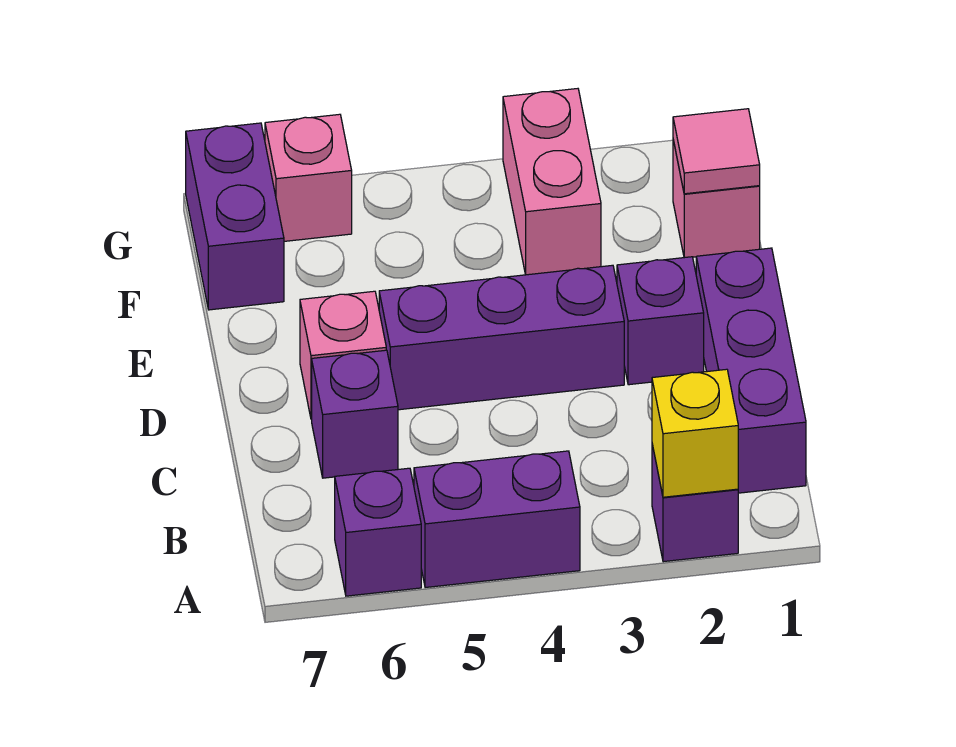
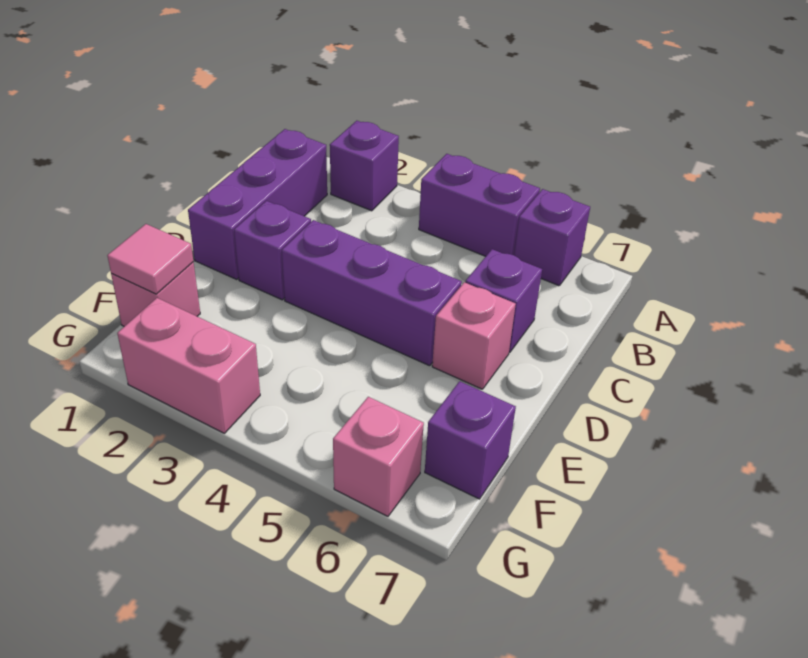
yellow brick A2 level 2 -> none
pink brick F3:G3 level 1 -> pink brick G2:G3 level 1
purple brick F7:G7 level 1 -> purple brick F7 level 1

